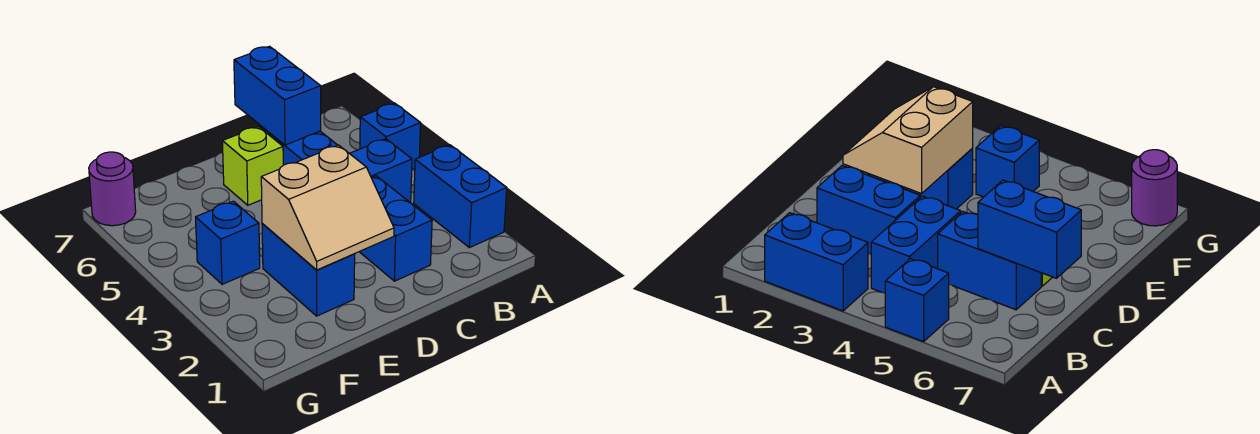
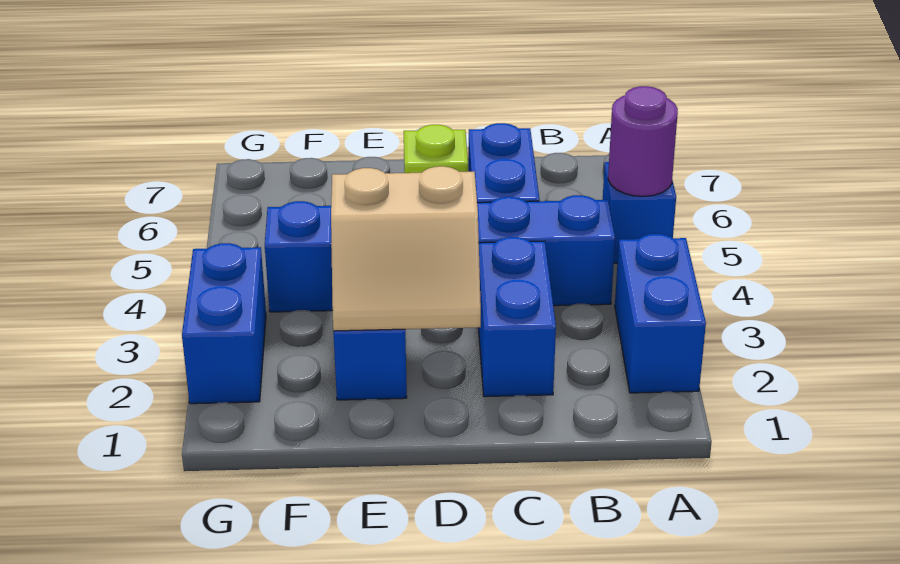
blue brick C6:C7 level 2 -> blue brick G2:G3 level 1
purple round brick G7 level 1 -> purple round brick A5 level 2

